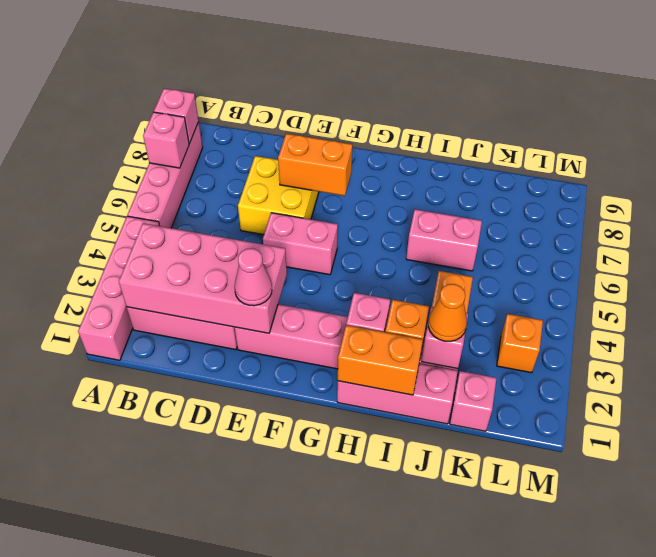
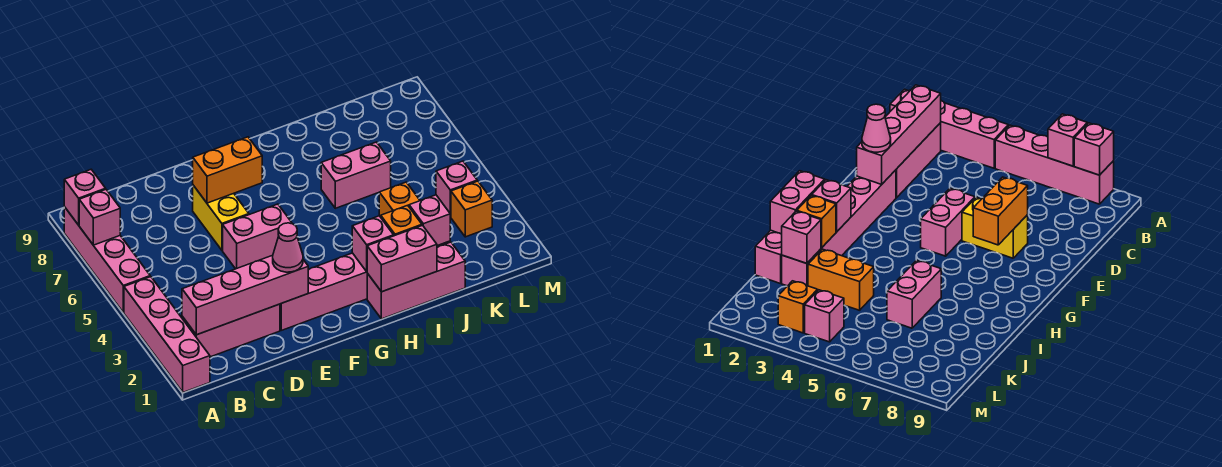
pink brick B2:E3 level 2 -> pink brick B2:E2 level 2
yellow brick D6:E7 level 1 -> yellow brick E6:E7 level 1
orange brick H1:I1 level 2 -> pink brick H1:I1 level 2
orange cone J2 level 3 -> none
pink brick K1 level 1 -> pink brick L4 level 1

